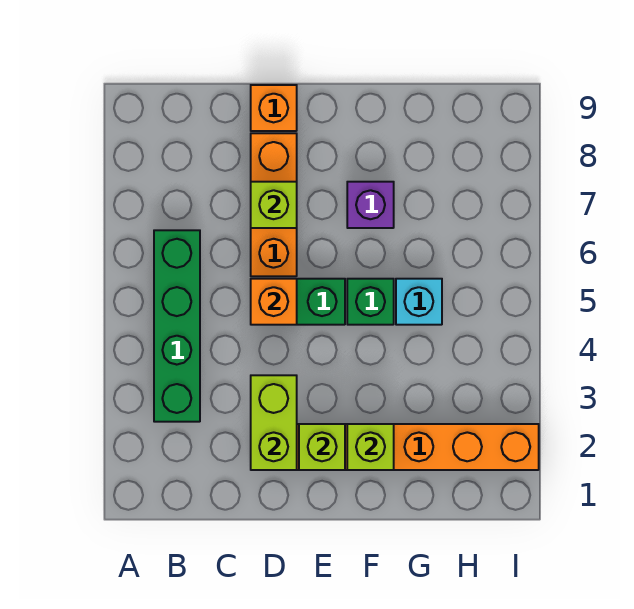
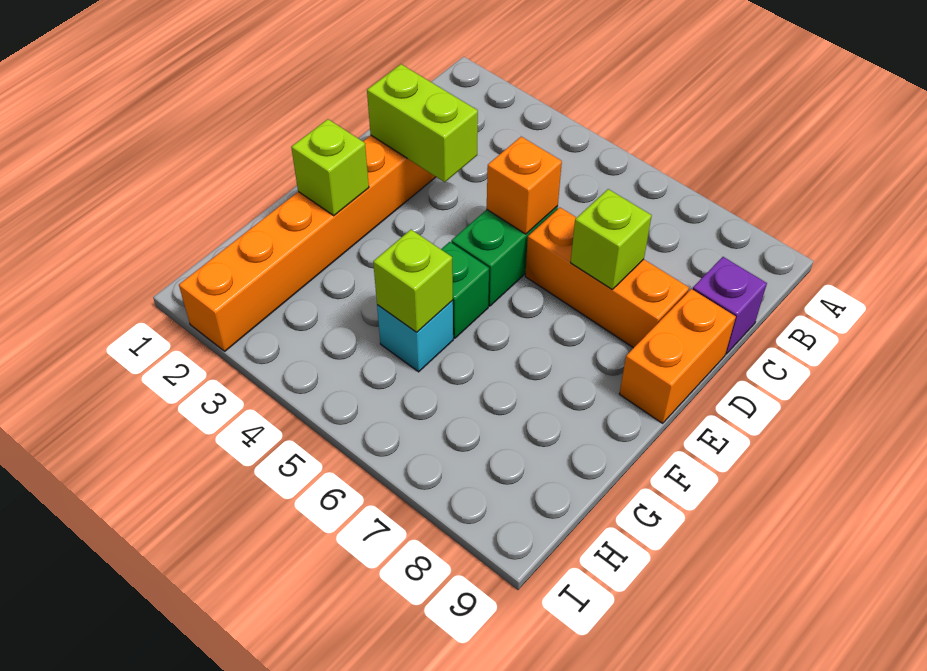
green brick B3:B6 level 1 -> none
orange brick D9 level 1 -> orange brick D9:E9 level 1
lime brick E2 level 2 -> lime brick G5 level 2
purple brick F7 level 1 -> purple brick C9 level 1

